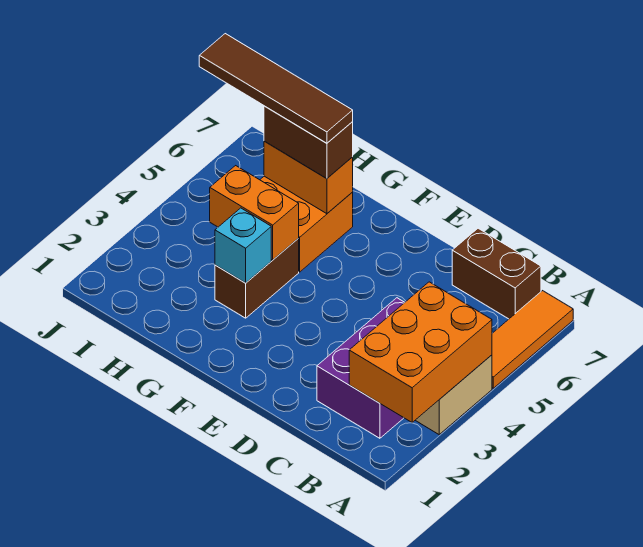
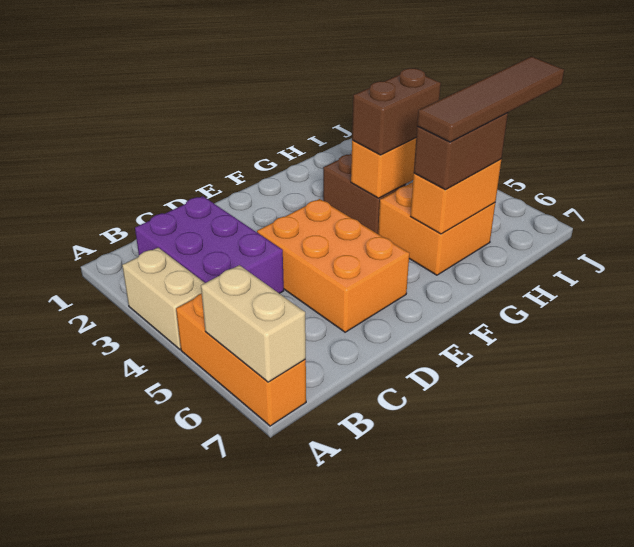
orange brick A2:B4 level 2 -> orange brick D4:E6 level 1
orange tile A5:A7 level 1 -> orange brick A5:A7 level 1
none -> tan brick A6:A7 level 2
brown brick B7:C7 level 1 -> brown brick G4:H4 level 3
cyan brick G3 level 2 -> none

